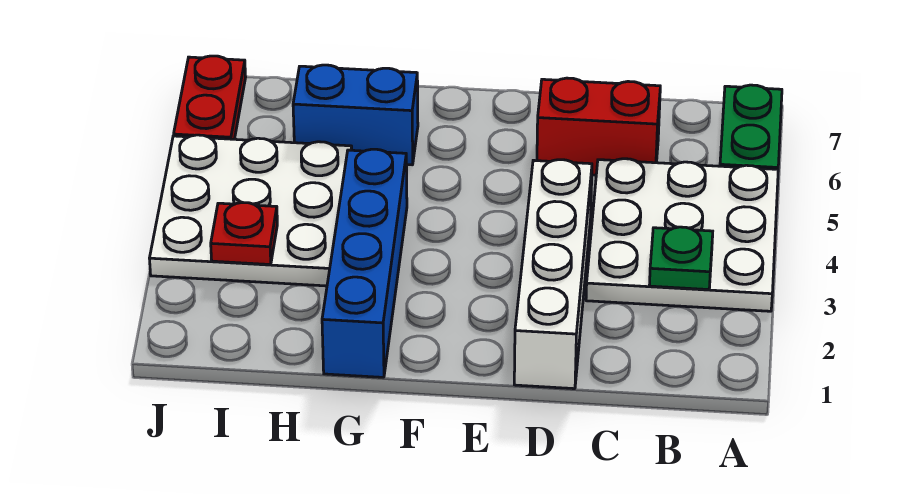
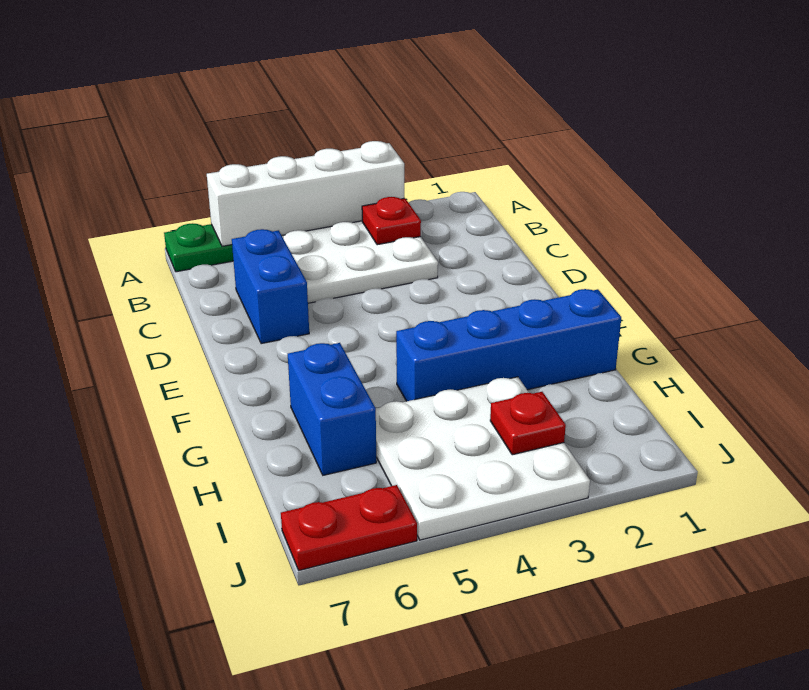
green plate B3 level 2 -> red plate B3 level 2
red brick C6:D6 level 1 -> blue brick C6:D6 level 1
white brick D1:D4 level 1 -> white brick A3:A6 level 2

